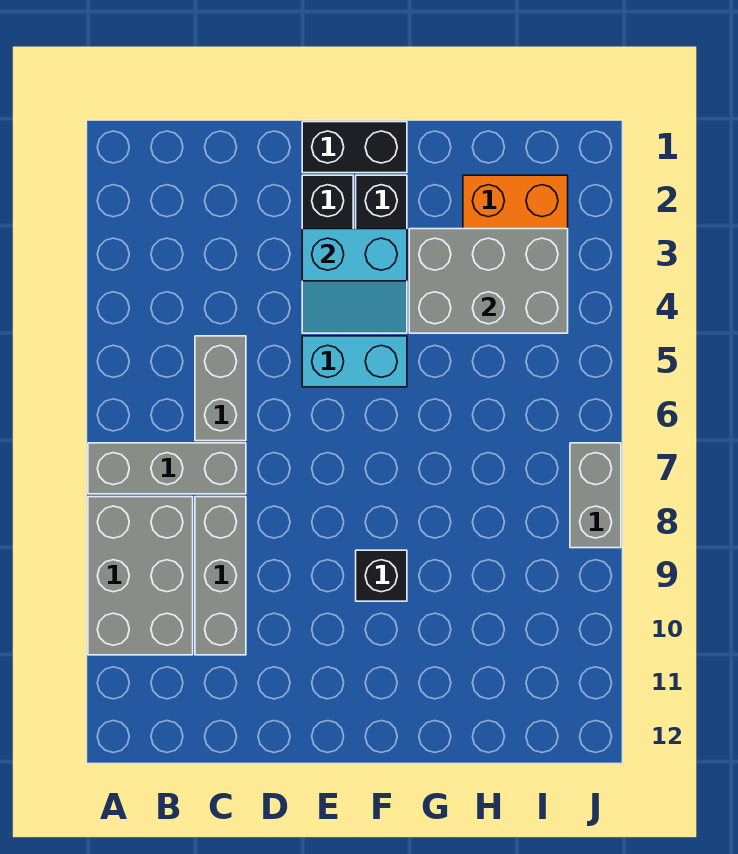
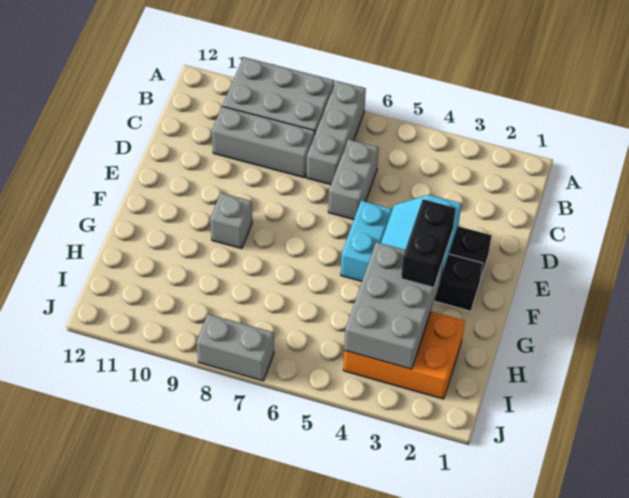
grey brick C5:C6 level 1 -> grey brick C6:D6 level 1
black brick E1:F1 level 1 -> black brick F3:G3 level 3
black brick F9 level 1 -> grey brick F9 level 1

